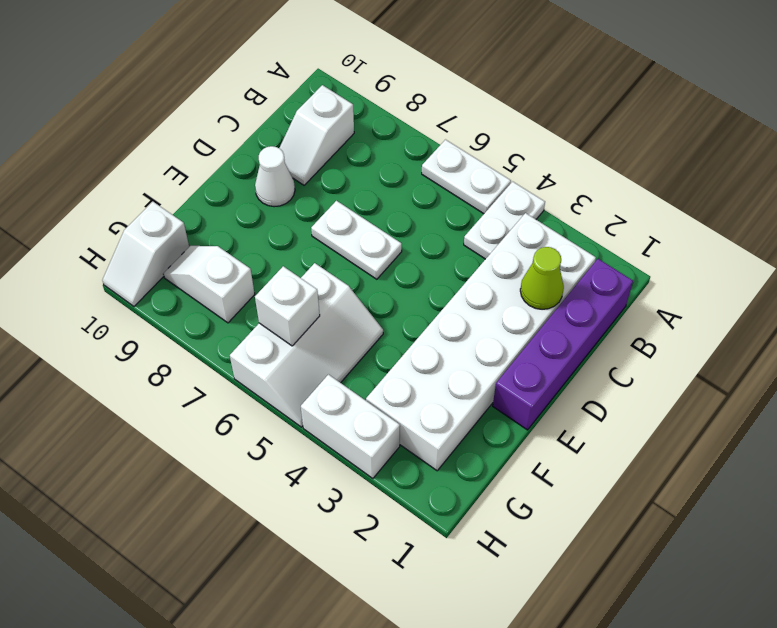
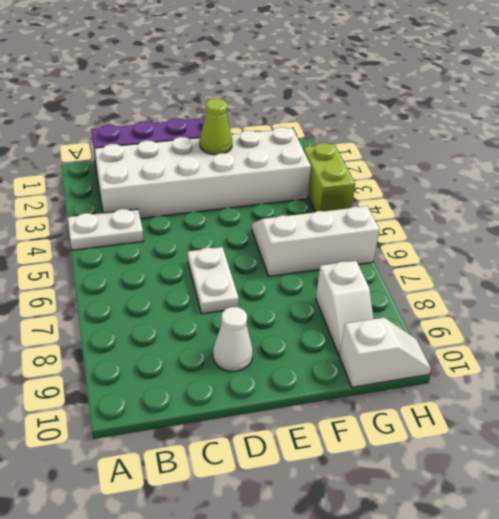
white plate A5:A6 level 1 -> none
white slope B9:C9 level 1 top B -> none
lime cone C2 level 2 -> lime cone E2 level 2
white brick G6 level 2 -> none
white brick H3:H4 level 1 -> lime brick H3:H4 level 1

